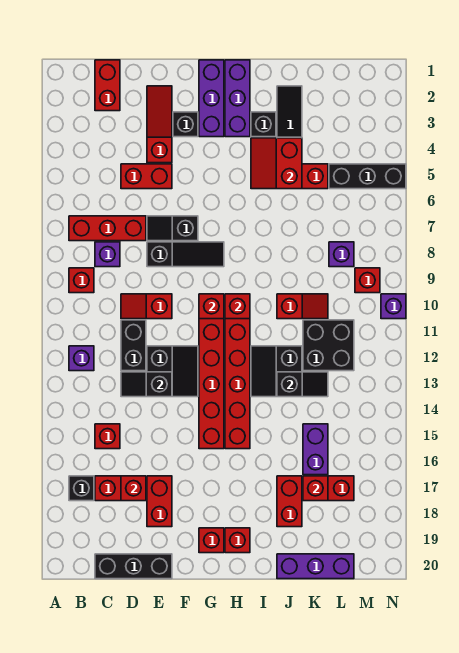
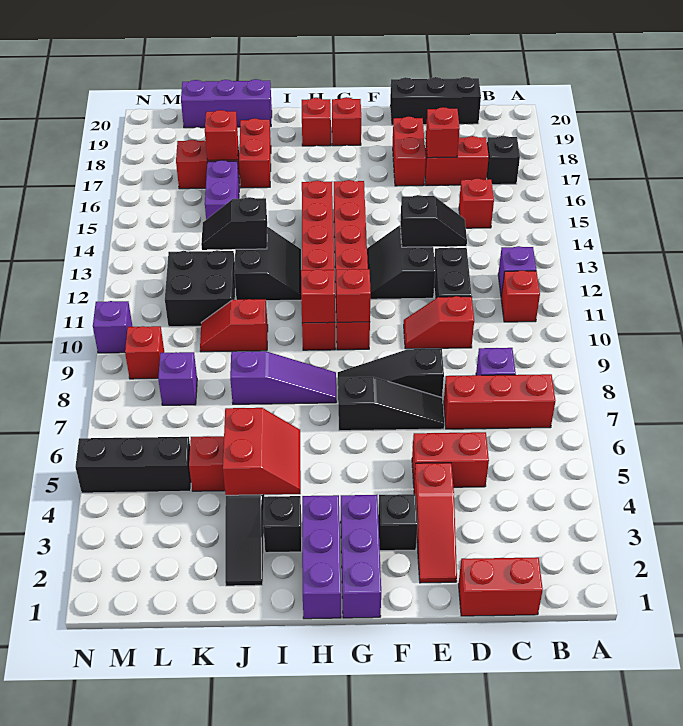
red brick B9 level 1 -> red brick B11 level 1
red brick C1:C2 level 1 -> red brick C1:D1 level 1
red slope D10:E10 level 1 top E -> red slope D10:E10 level 1 top D
black slope E7:F7 level 1 top F -> black slope E7:G7 level 1 top G
none -> purple slope H8:J8 level 1 top J

